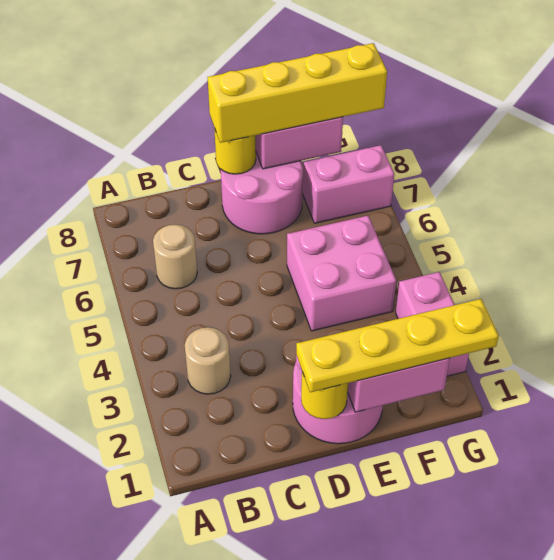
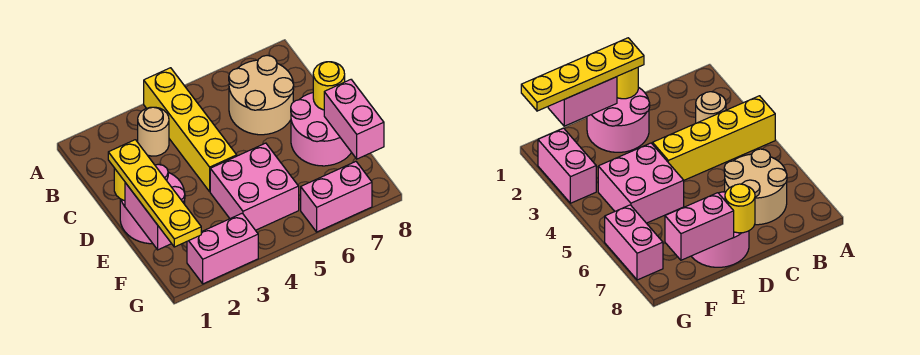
tan round brick B6 level 1 -> tan round brick B6:C7 level 1
yellow brick D8:G8 level 3 -> yellow brick A4:D4 level 1
pink brick F7:G7 level 1 -> pink brick G6:G7 level 1

